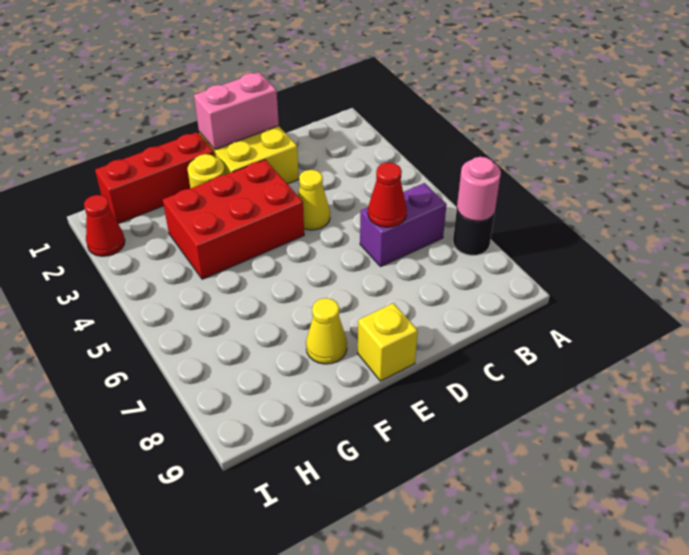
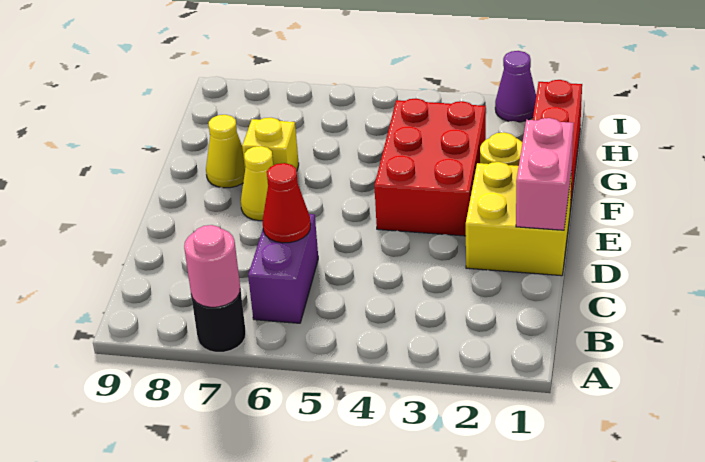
yellow cone D4 level 1 -> yellow cone E7 level 1
yellow brick E9 level 1 -> yellow brick F7 level 1
red cone I2 level 1 -> purple cone I2 level 1

